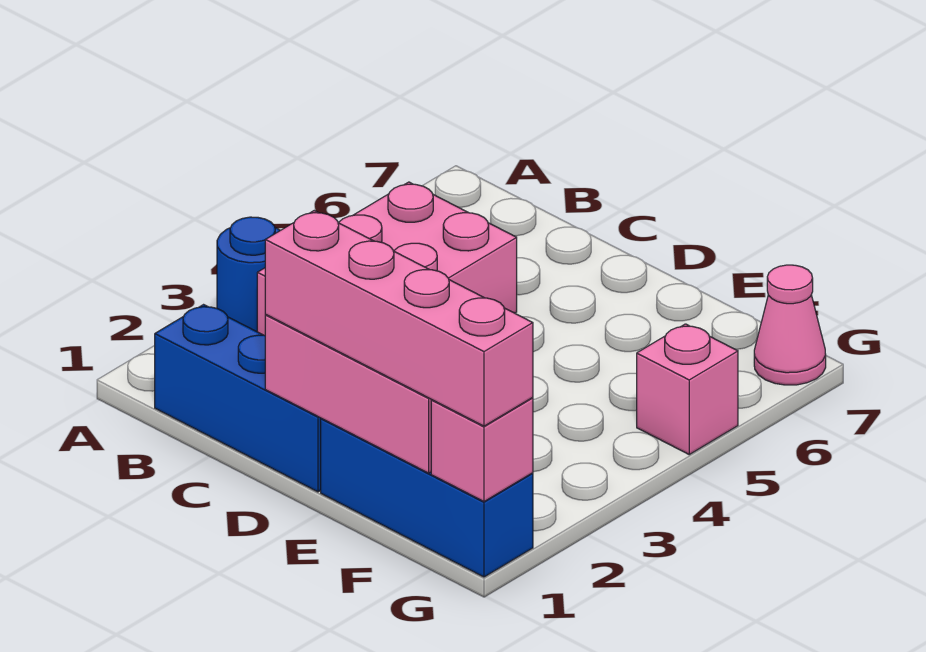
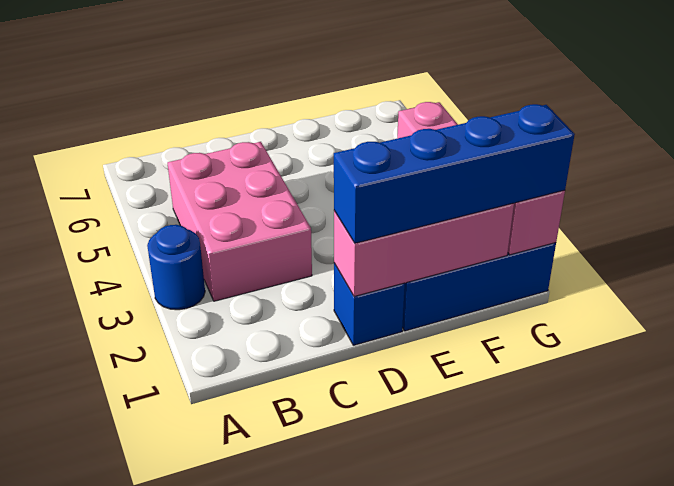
blue brick B1:D1 level 1 -> blue brick D1 level 1
pink brick D1:G1 level 3 -> blue brick D1:G1 level 3
pink cone G7 level 1 -> none

